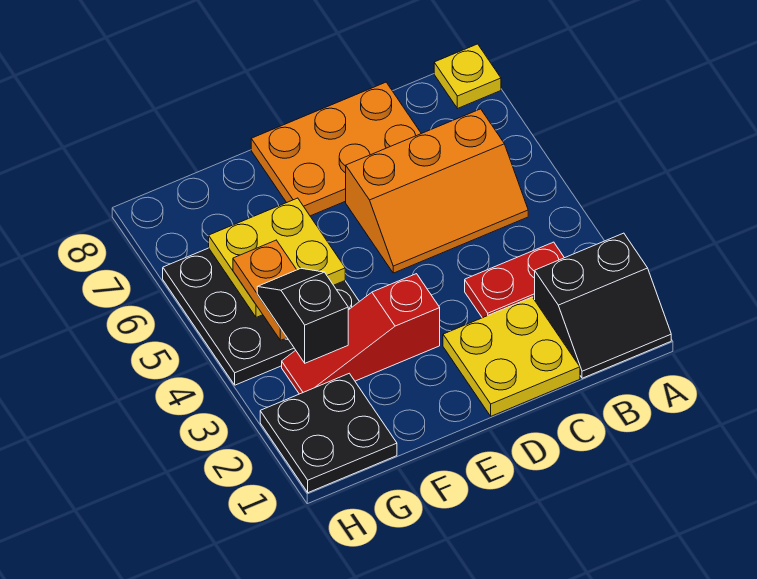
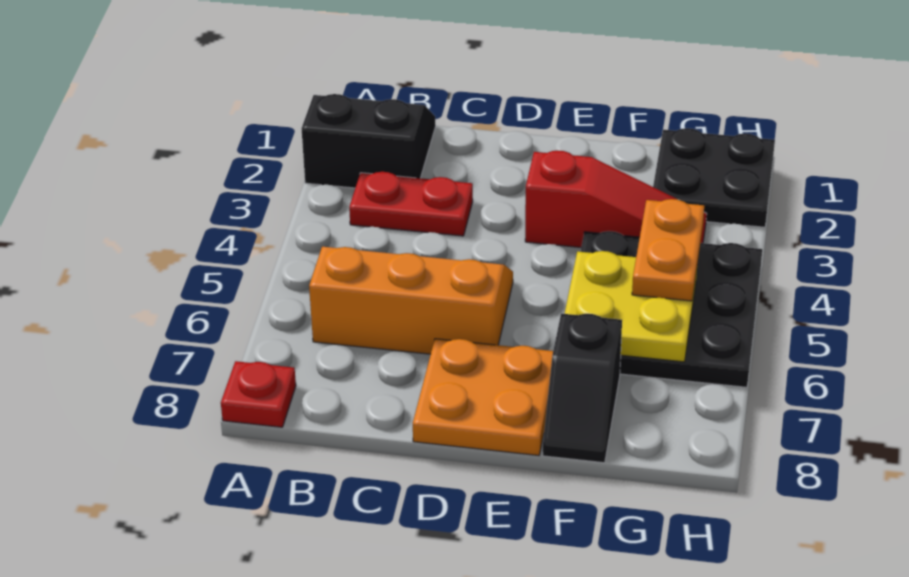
yellow plate A8 level 1 -> red plate A8 level 1
yellow plate C1:D2 level 1 -> none
orange plate C7:E8 level 1 -> orange plate D7:E8 level 1
black slope G3:G4 level 4 top 3 -> black slope F7:F8 level 1 top 7

